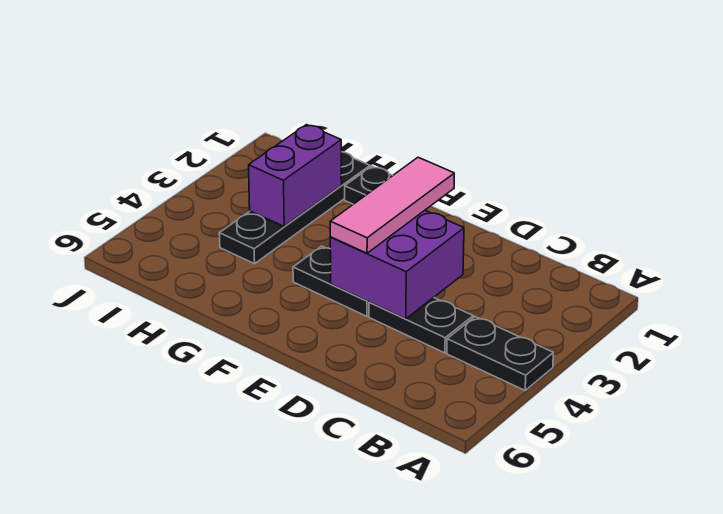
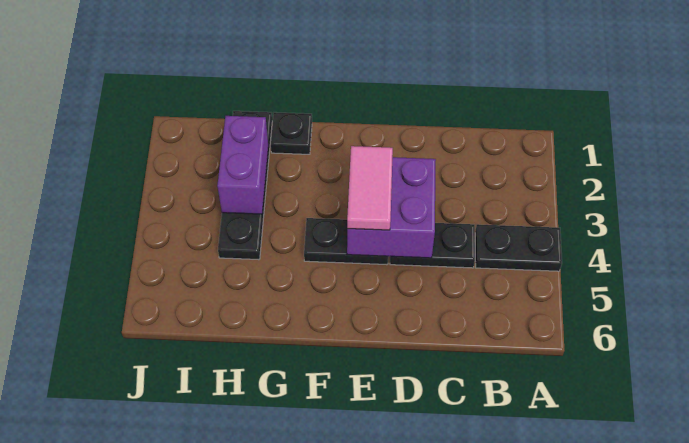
pink tile E2:E4 level 3 -> pink tile E3:E4 level 3

